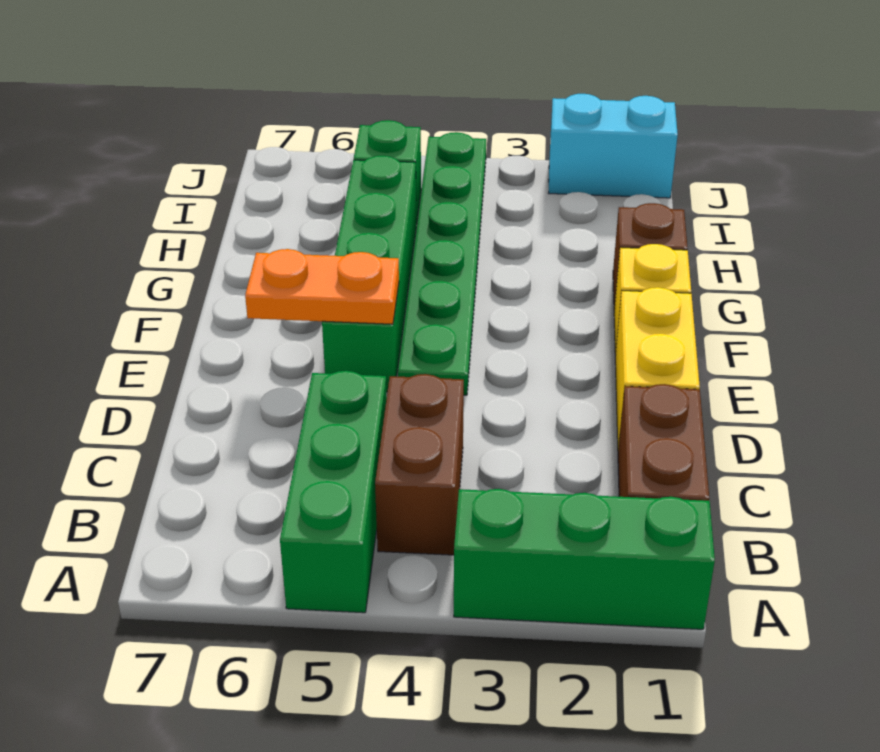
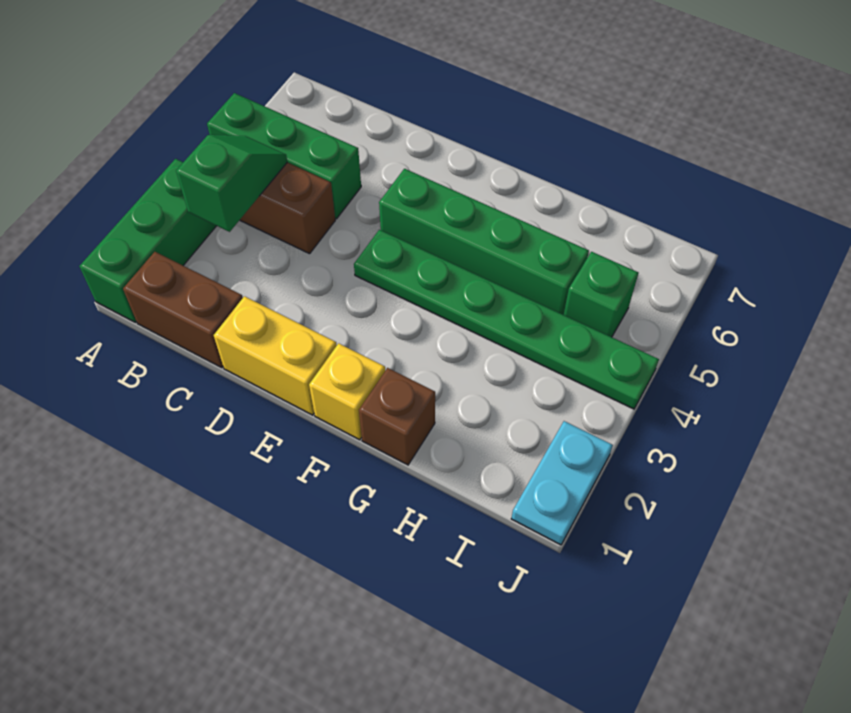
none -> green slope B3:B4 level 2 top 3
orange plate E5:E6 level 2 -> none
cyan brick J1:J2 level 1 -> cyan plate J1:J2 level 1

